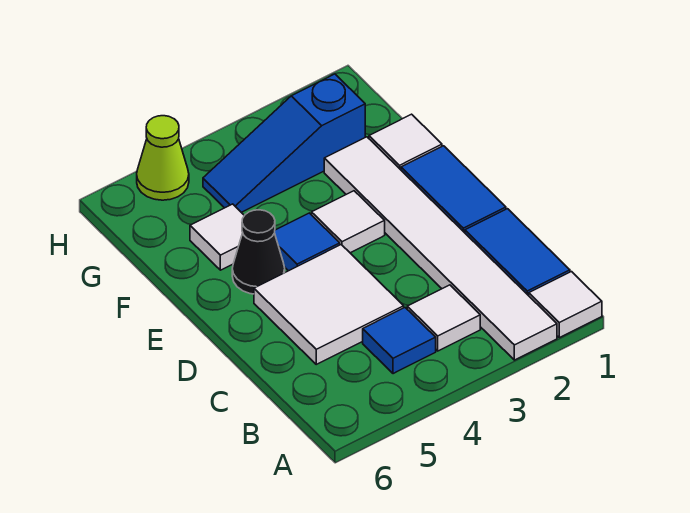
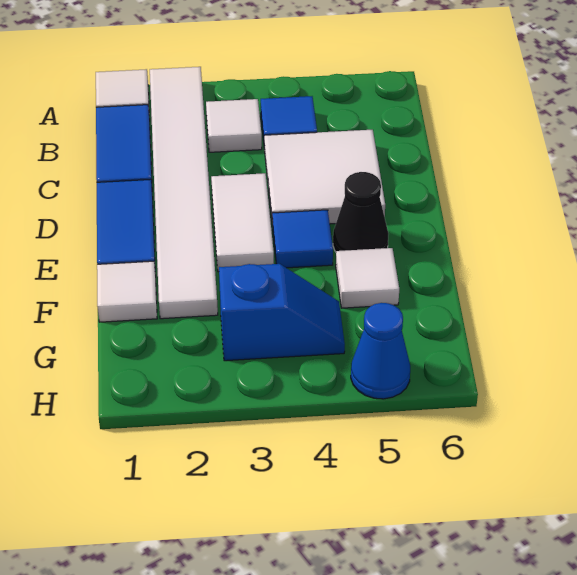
white tile E3 level 1 -> white tile D3:E3 level 1
blue slope G2:G4 level 1 top 2 -> blue slope G3:G4 level 1 top 3
lime cone H5 level 1 -> blue cone H5 level 1

